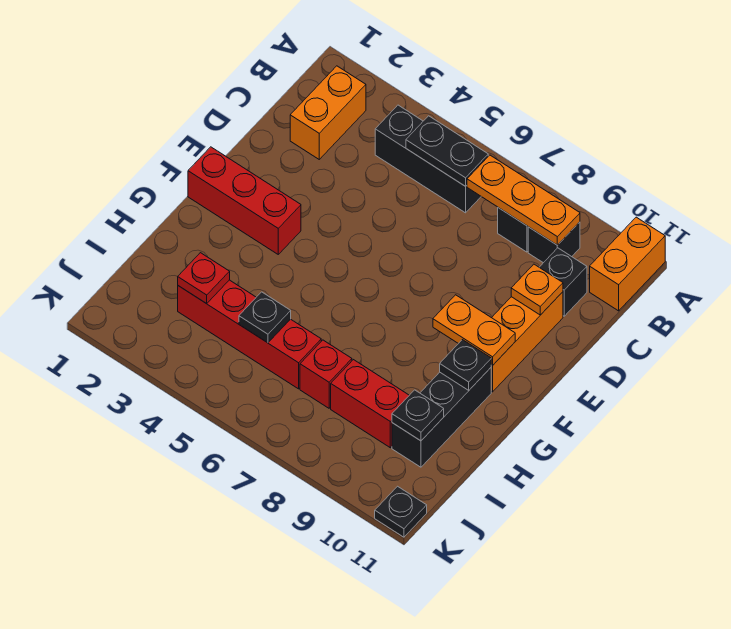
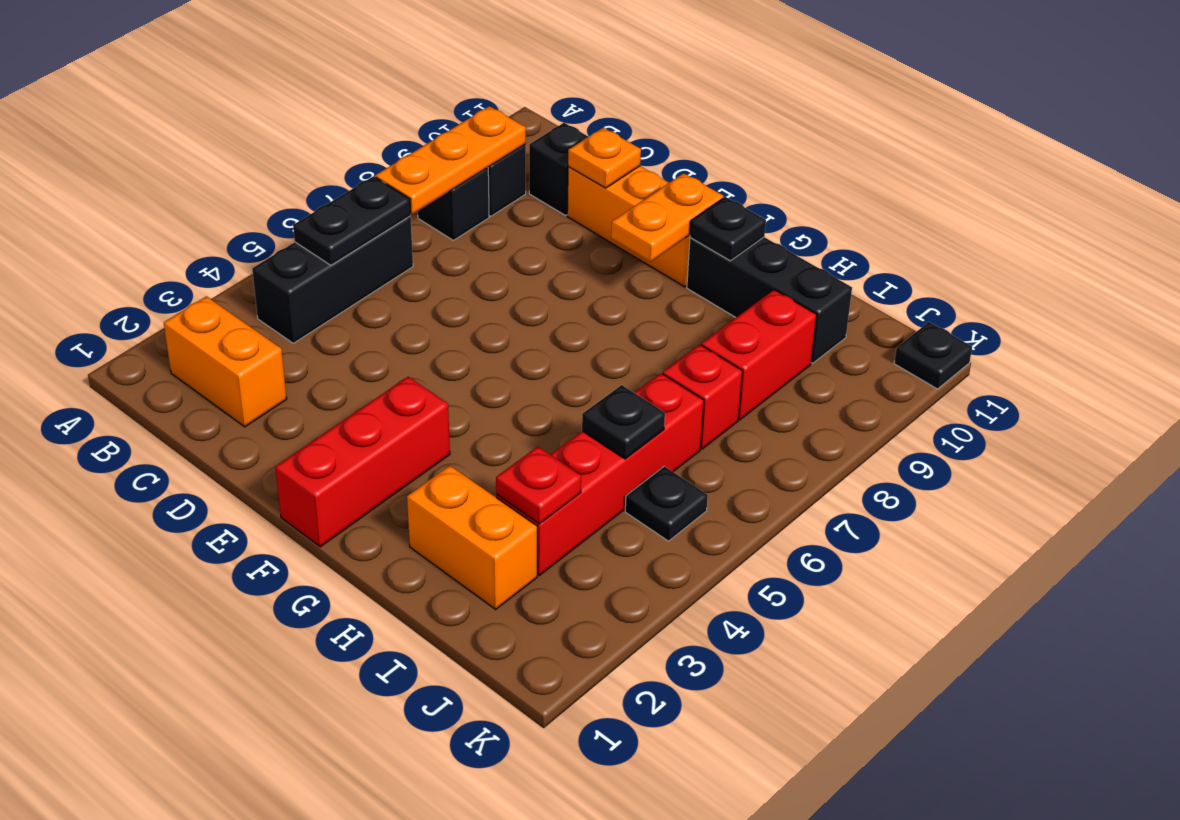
orange brick A11:B11 level 1 -> orange brick H2:I2 level 1
black plate I10 level 2 -> black plate J5 level 1

